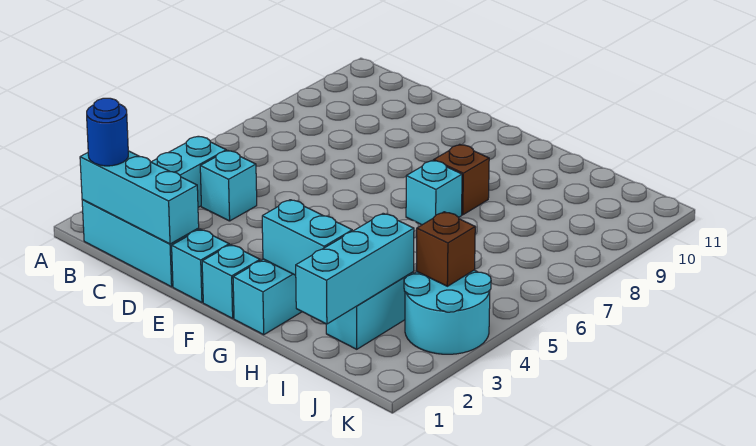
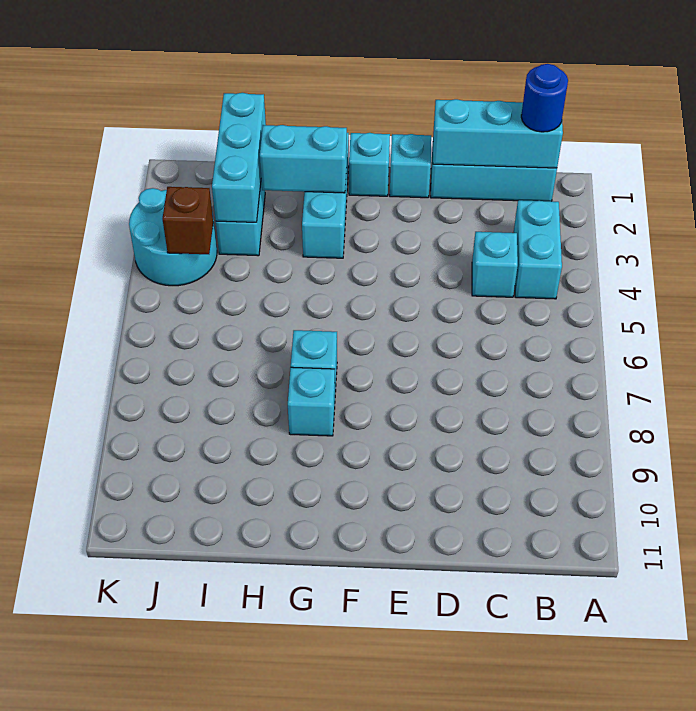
brown brick G8 level 1 -> cyan brick G8 level 1

